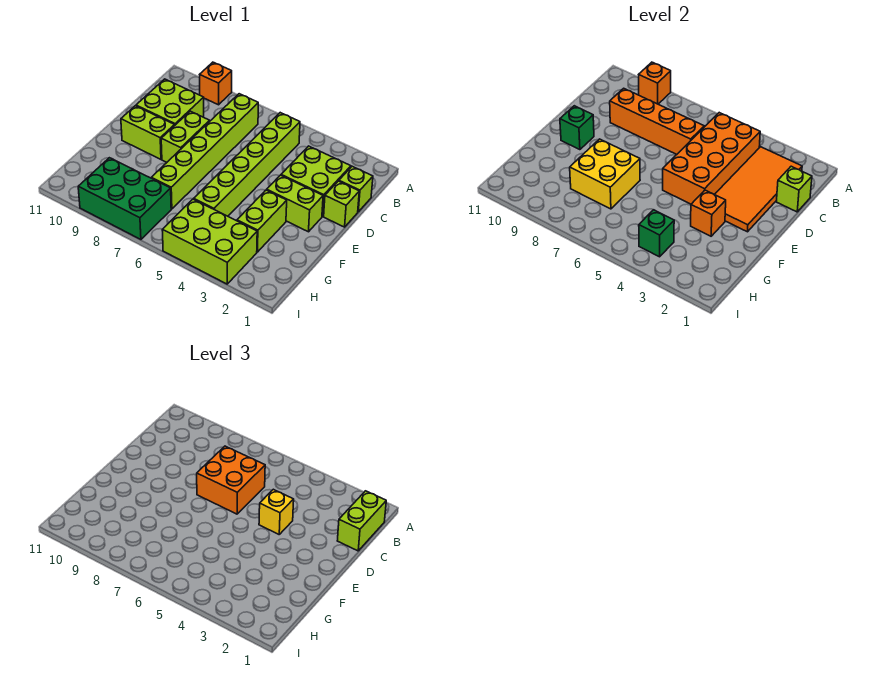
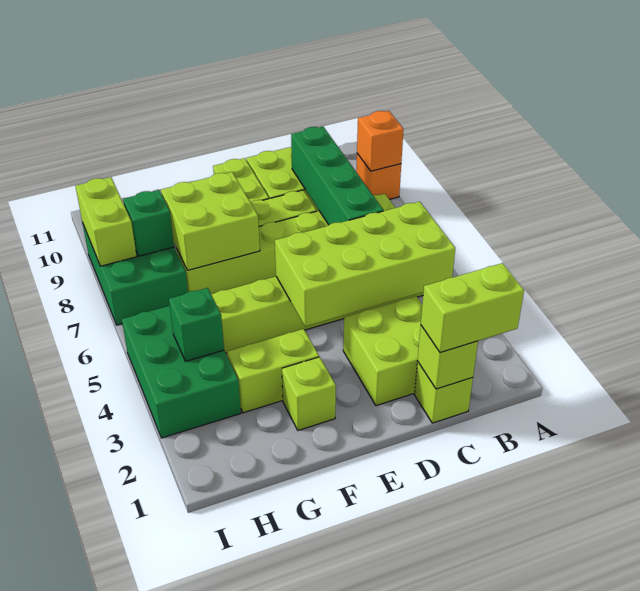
orange tile B2:E3 level 2 -> none
orange brick B4:E5 level 2 -> lime brick B4:E5 level 2
orange brick C6:C9 level 2 -> green brick C6:C9 level 2
orange brick C6:D7 level 3 -> none
lime brick D1 level 1 -> lime brick F2 level 1
yellow brick D4 level 3 -> none
lime brick E2:E3 level 1 -> lime brick I8:I9 level 2
green brick E10 level 2 -> green brick H8 level 2
orange brick F3 level 2 -> none
yellow brick F7:G8 level 2 -> lime brick F7:G8 level 2
lime brick H3:I5 level 1 -> green brick H3:I5 level 1

